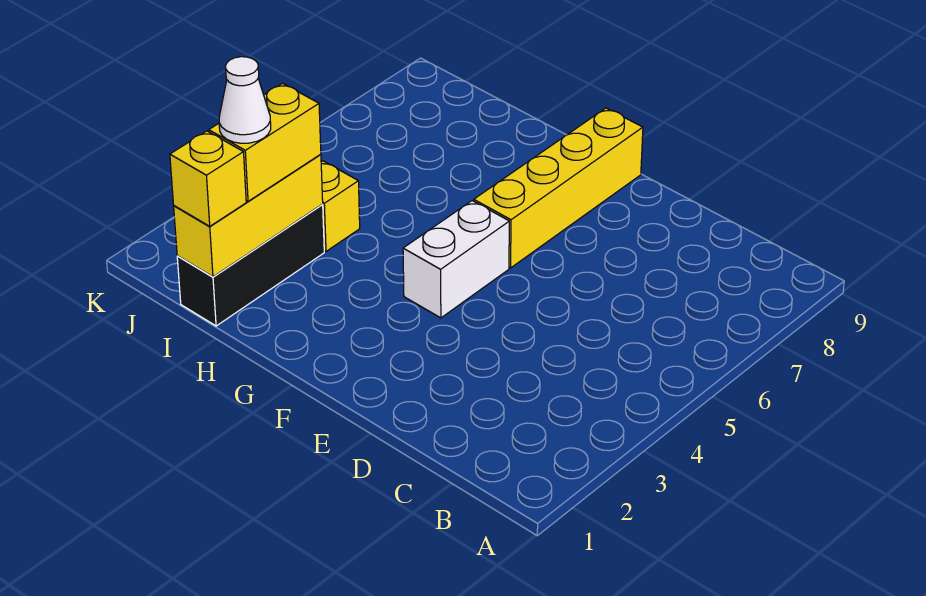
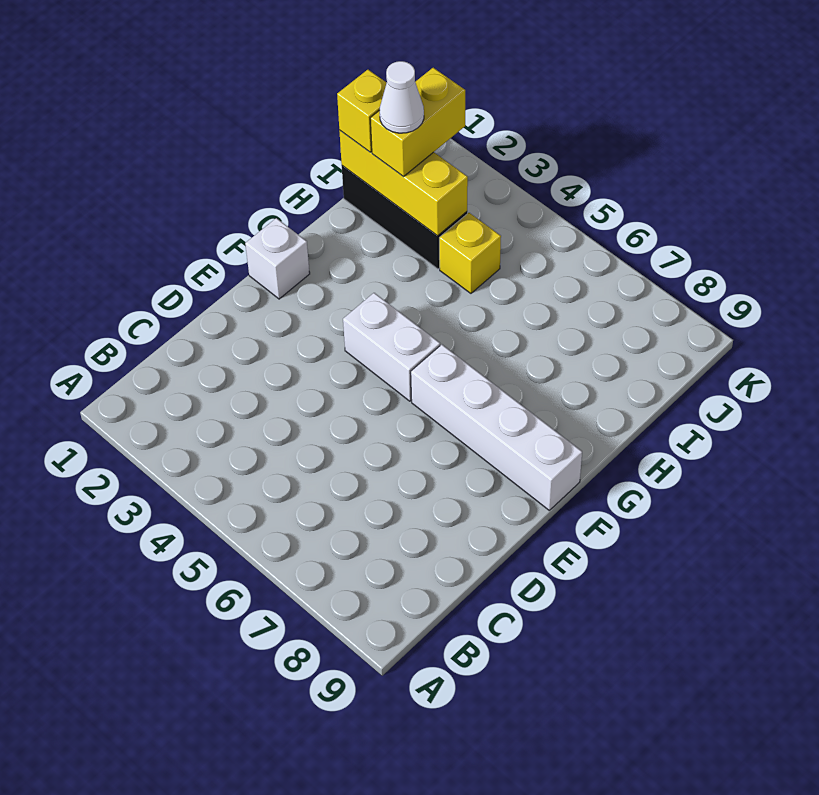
none -> white brick F1 level 1
yellow brick F6:F9 level 1 -> white brick F6:F9 level 1
yellow brick I2:I3 level 3 -> yellow brick I2:J2 level 3

